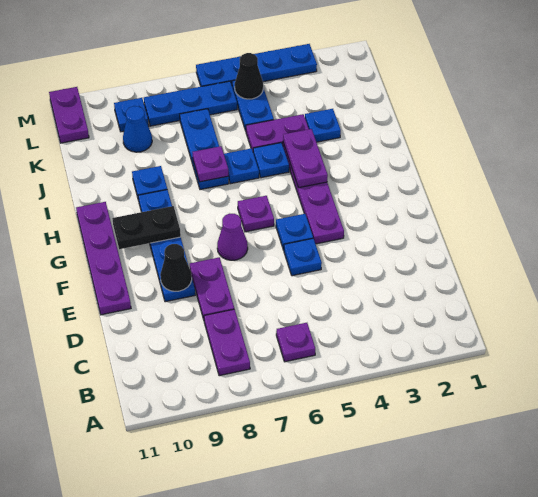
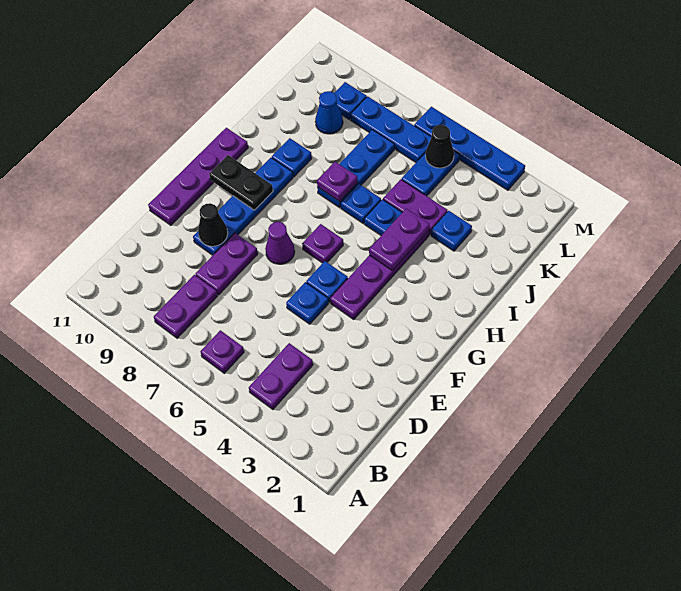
purple plate L11:M11 level 1 -> purple plate B4:C4 level 1

